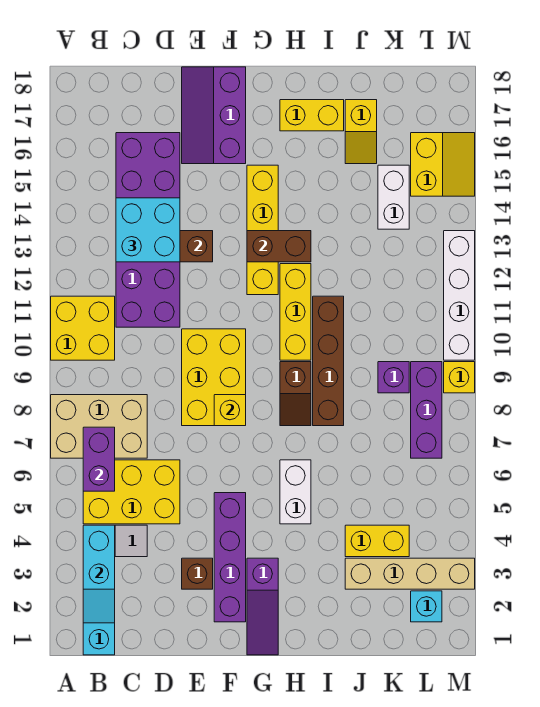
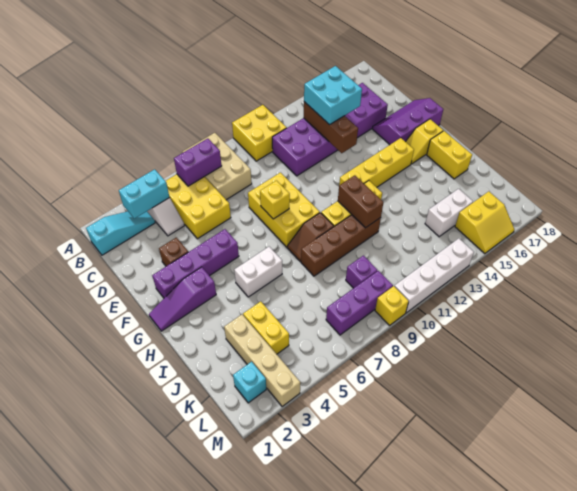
yellow brick E8:F10 level 1 -> yellow brick E8:G9 level 1
brown brick G13:H13 level 2 -> brown brick H11:I11 level 2
yellow slope J16:J17 level 1 top 17 -> yellow slope G16:G17 level 1 top 17

